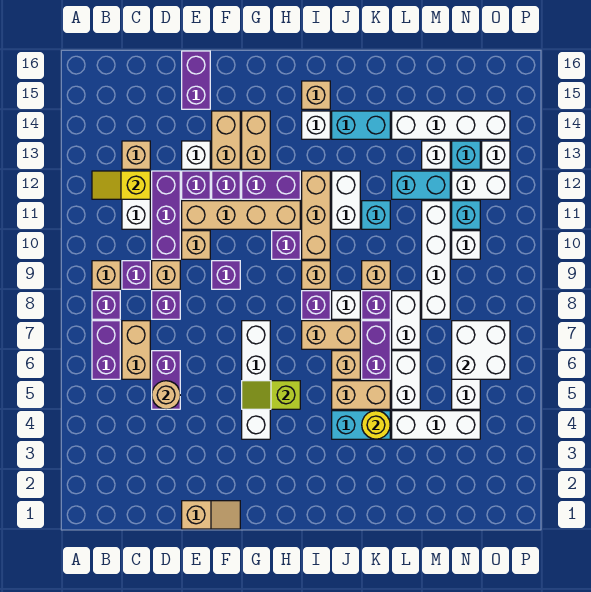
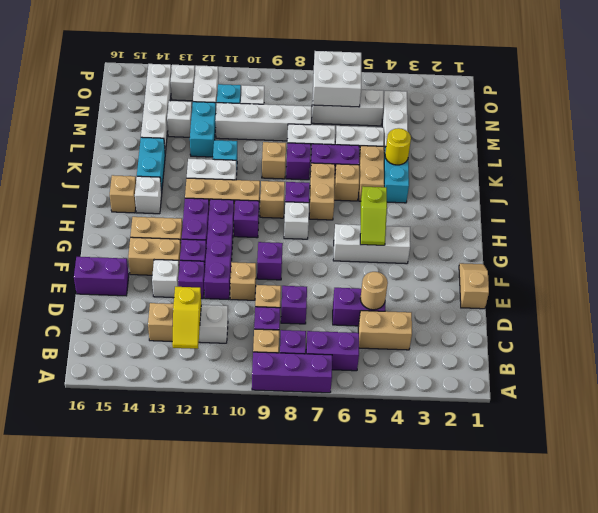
tan brick C6:C7 level 1 -> tan brick C4:C5 level 1
purple brick D10:D12 level 1 -> purple brick A7:A9 level 1
tan brick E11:H11 level 1 -> purple brick E11:H11 level 1
white brick G4:G7 level 1 -> white brick G4:G6 level 1
white brick J8 level 1 -> white brick H8 level 1
cyan brick N13 level 1 -> none

